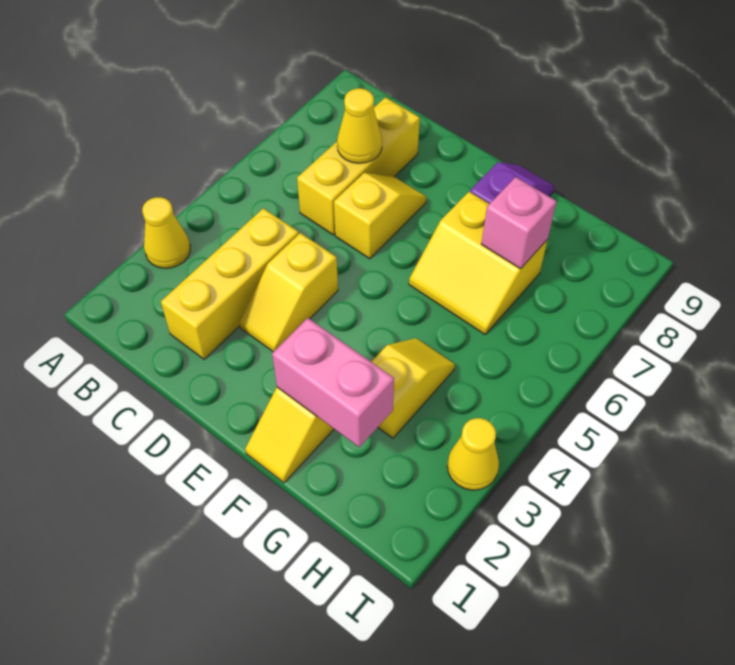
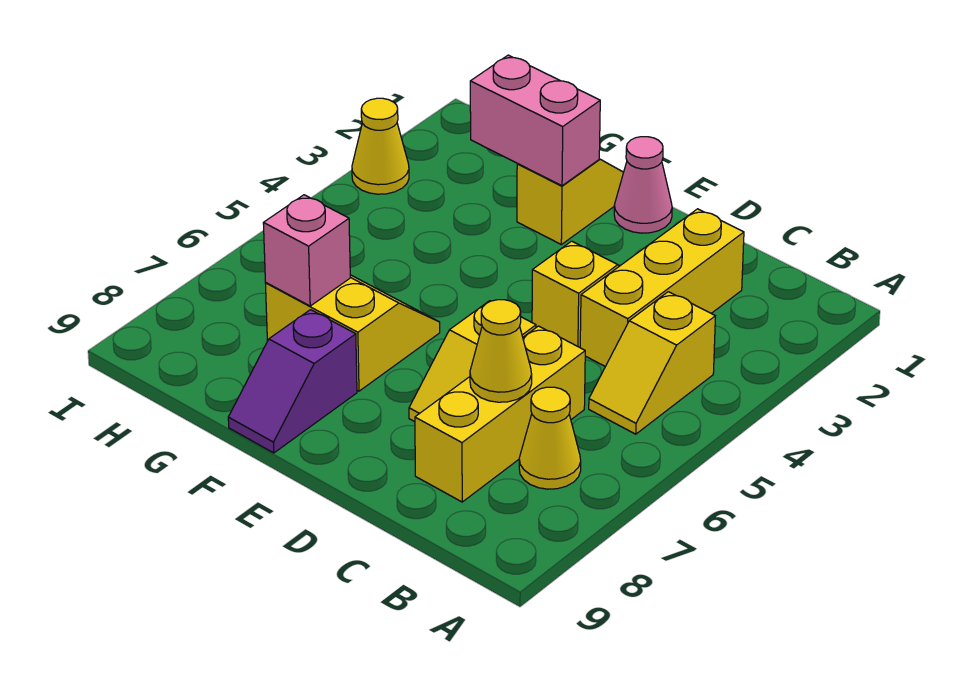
yellow cone A3 level 1 -> yellow cone B7 level 1
none -> pink cone E1 level 1
yellow slope G3:G4 level 1 top 3 -> yellow slope B4:B5 level 1 top 4

